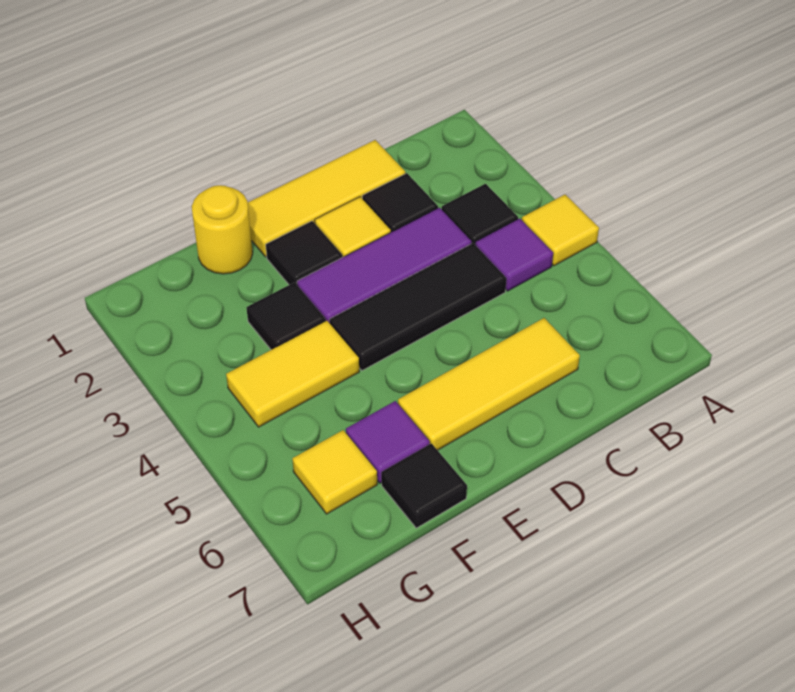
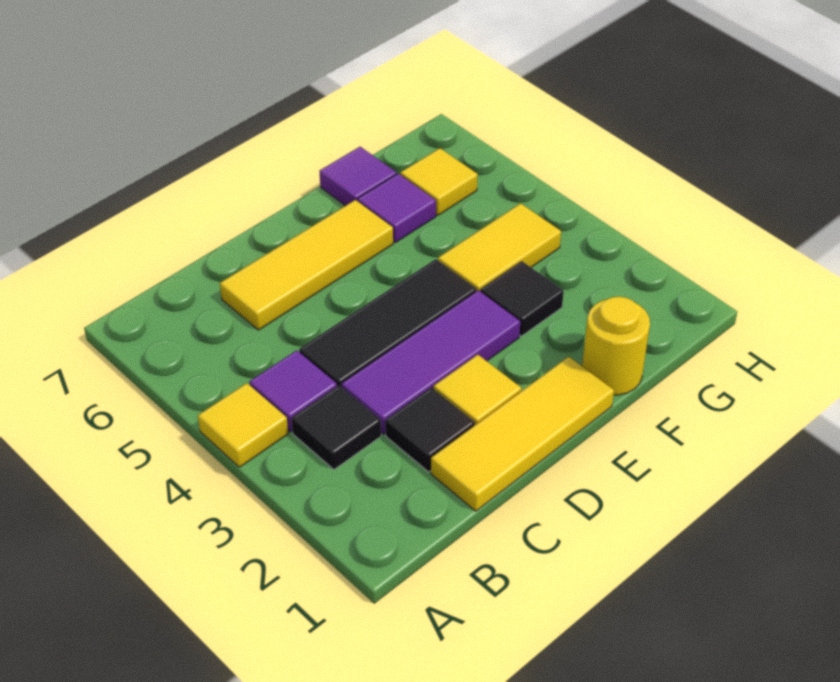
black tile E2 level 1 -> none
black tile F7 level 1 -> purple tile F7 level 1

